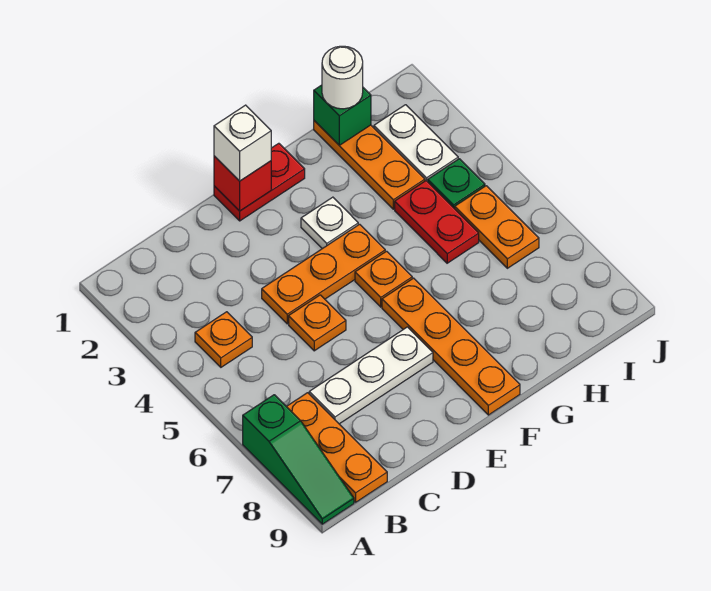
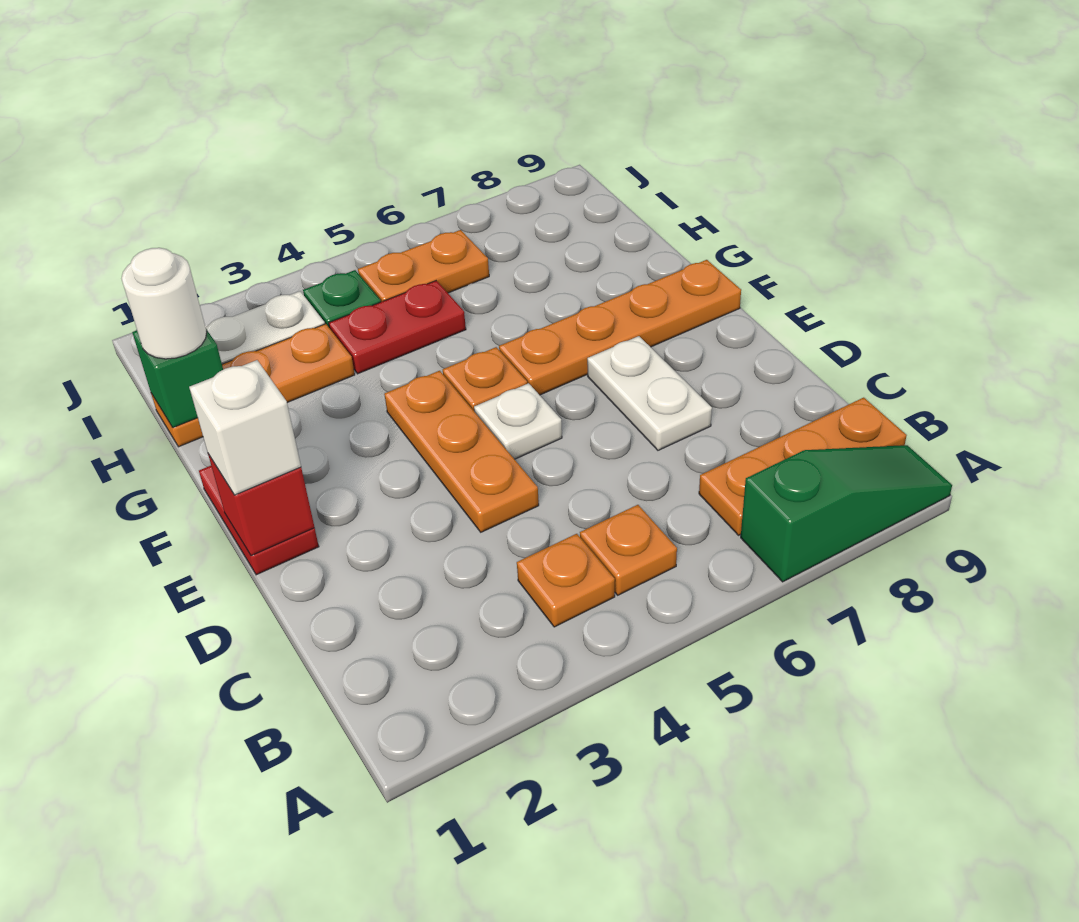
white plate C7:E7 level 1 -> white plate D7:E7 level 1
orange plate D5 level 1 -> orange plate B5 level 1
white plate F3 level 1 -> white plate E5 level 1

